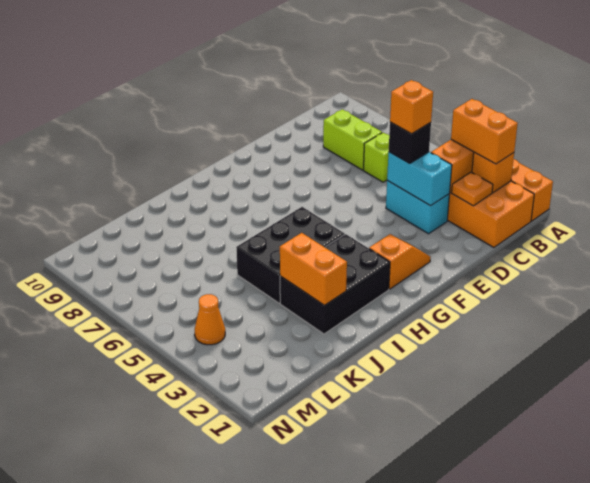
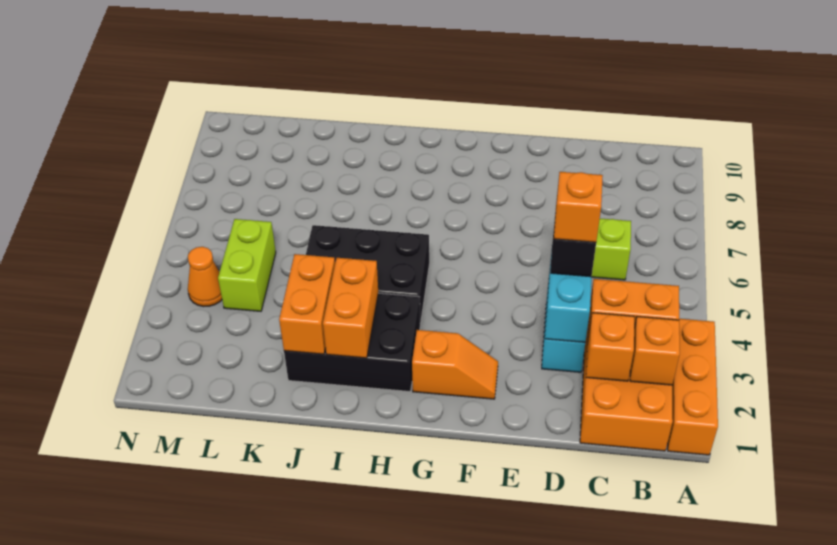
orange brick B2:B3 level 3 -> orange brick I2:I3 level 2
orange plate C2 level 2 -> orange brick C2 level 2
lime brick C7:C8 level 1 -> lime brick L4:L5 level 1

